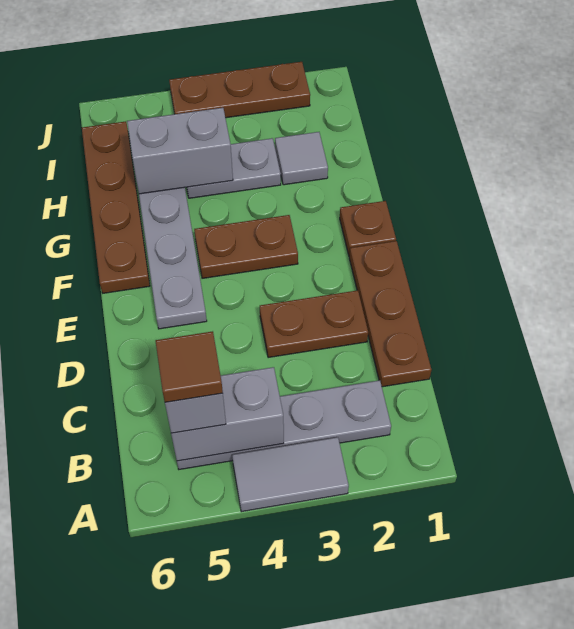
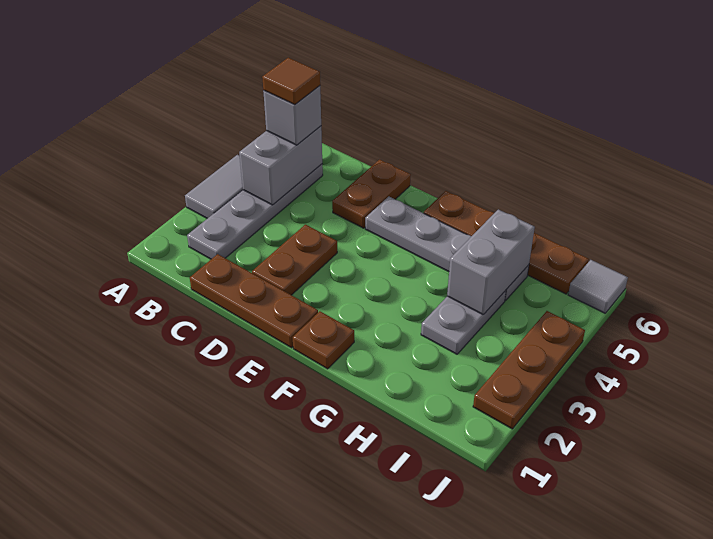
brown plate F3:F4 level 1 -> brown plate D5:D6 level 1
grey tile H2 level 1 -> grey tile J6 level 1

